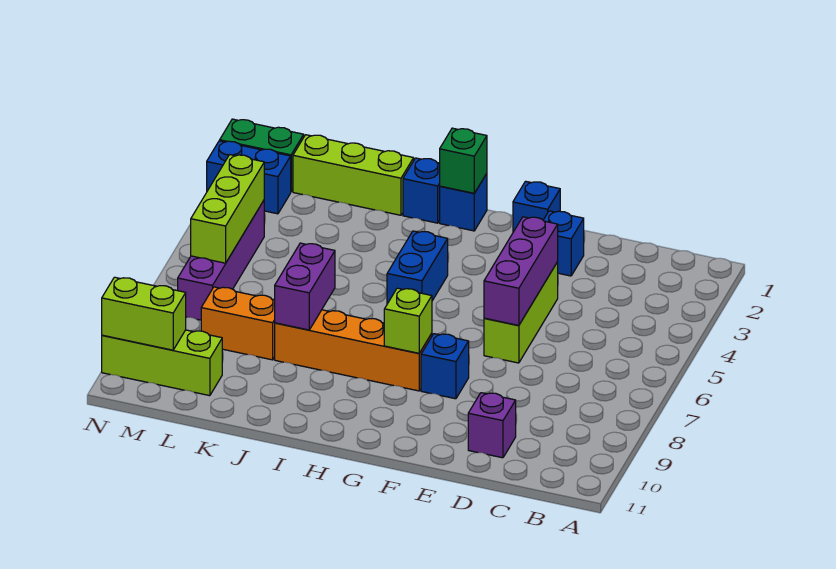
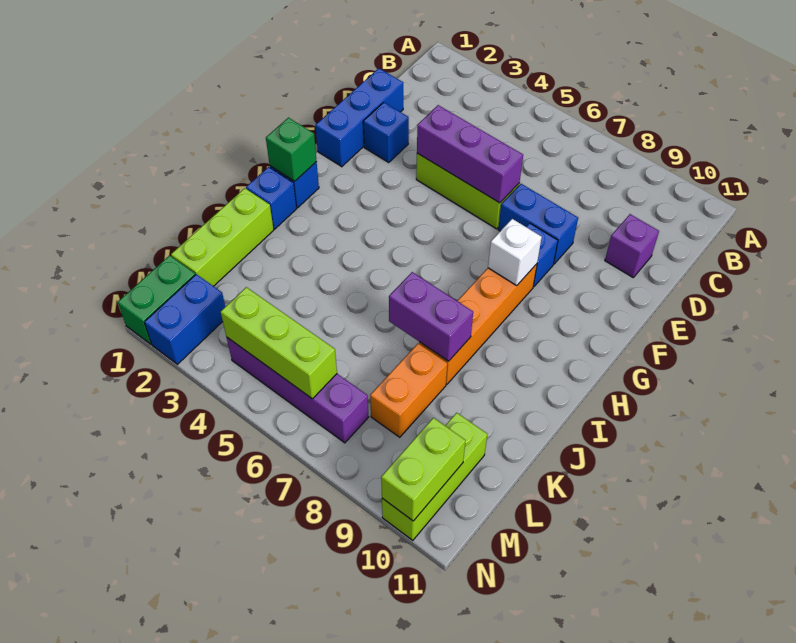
blue brick F1 level 1 -> blue brick D1:F1 level 1
lime brick G8 level 2 -> white brick G8 level 2
blue brick H4:H5 level 1 -> blue brick E7:E8 level 1

